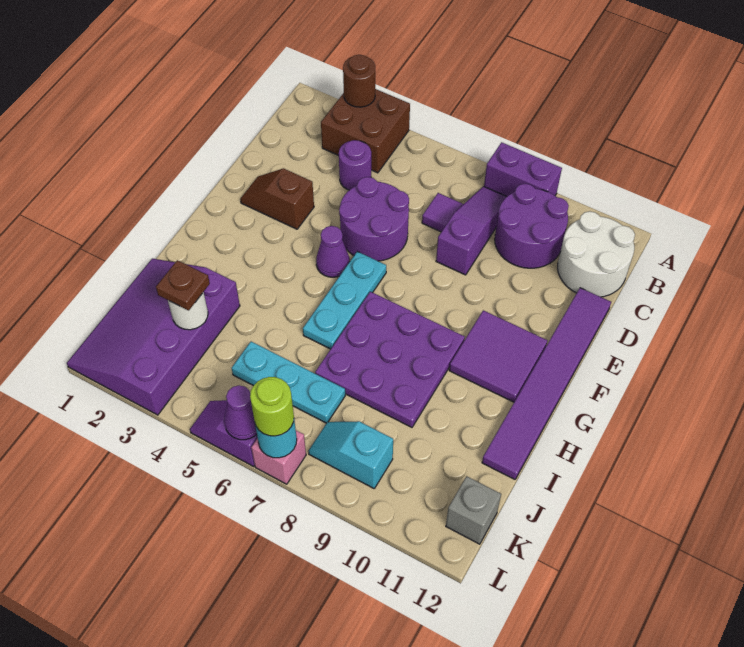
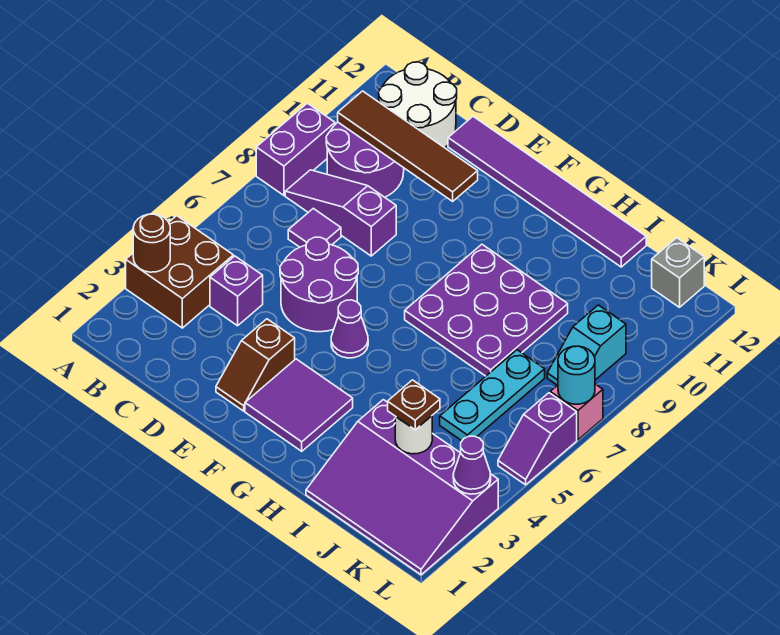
none -> brown tile B10:E10 level 2
purple round brick C4 level 1 -> purple brick C4 level 1
cyan plate F6:H6 level 1 -> none
purple tile F10:G11 level 1 -> purple tile F2:G3 level 1
purple cone L6 level 2 -> purple cone L3 level 2
lime round brick L7 level 3 -> none

